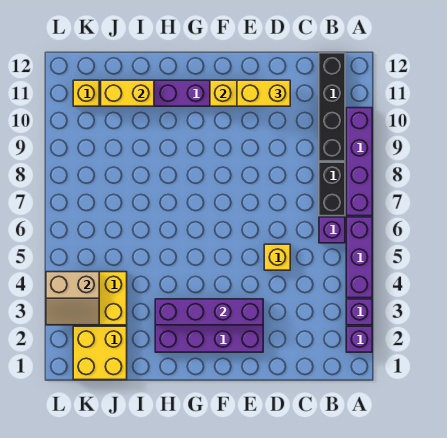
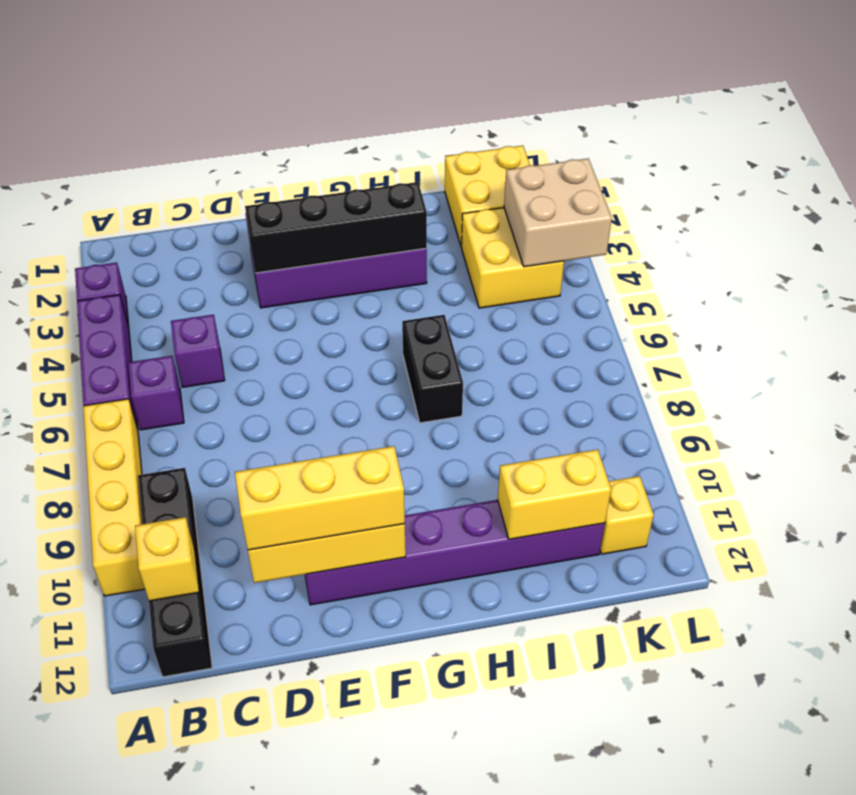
purple brick A2 level 1 -> purple brick C5 level 1
purple brick A7:A10 level 1 -> yellow brick A7:A10 level 1
black brick B7:B8 level 1 -> black brick H6:H7 level 1
yellow brick D5 level 1 -> yellow brick B11 level 2
yellow brick D11:E11 level 3 -> yellow brick D11:F11 level 3
purple brick E3:H3 level 2 -> black brick E3:H3 level 2
tan slope K3:L4 level 2 top 4 -> tan brick K3:L4 level 2

